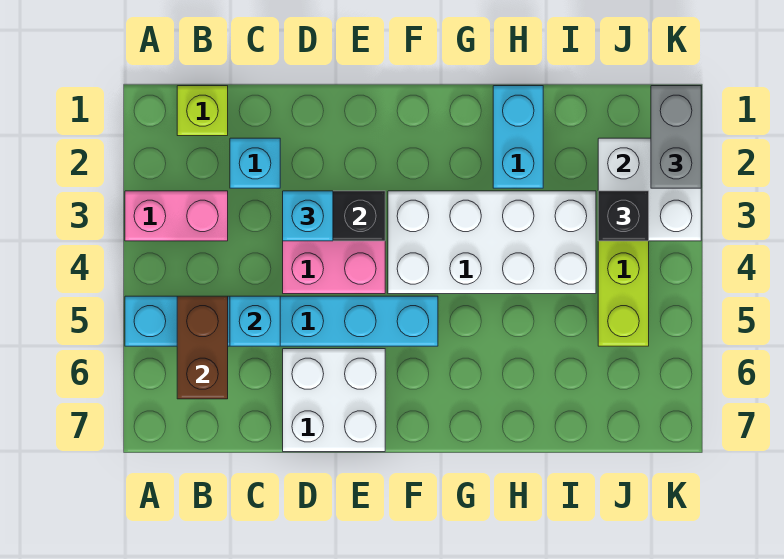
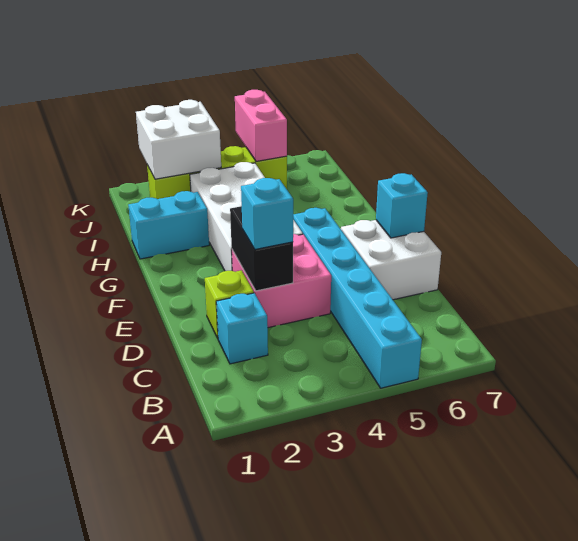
pink brick A3:B3 level 1 -> pink brick J5:K5 level 2
lime brick B1 level 1 -> lime brick D2 level 1
brown brick B5:B6 level 2 -> none
cyan brick C5 level 2 -> cyan brick E7 level 2
black brick J3 level 3 -> none
grey brick K1:K2 level 3 -> none

